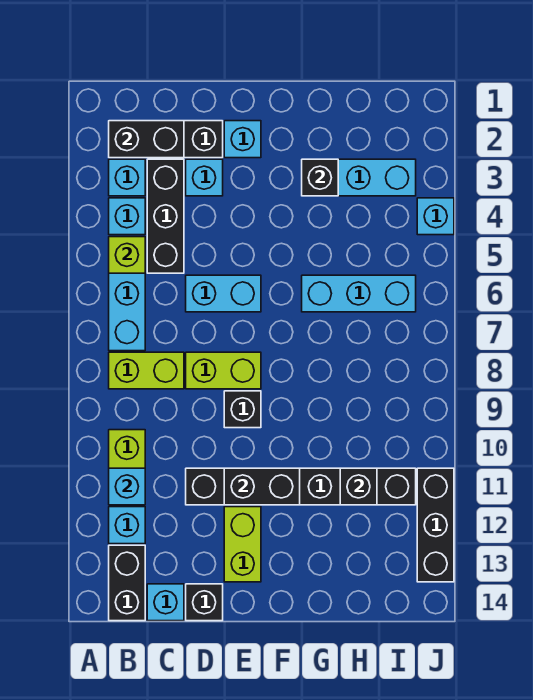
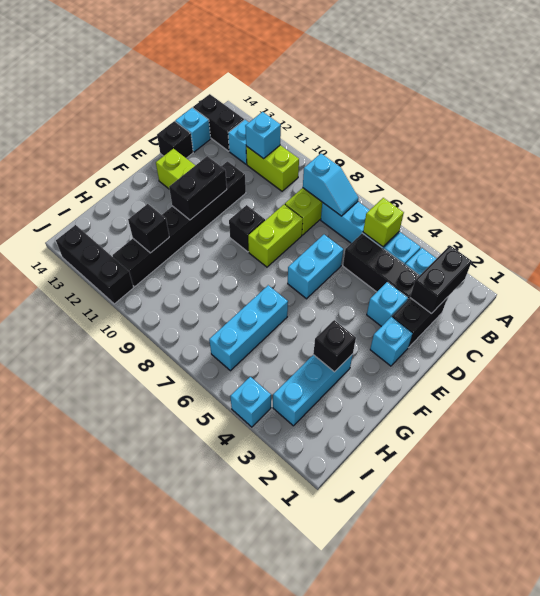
none -> cyan slope B7:B8 level 2 top 8

